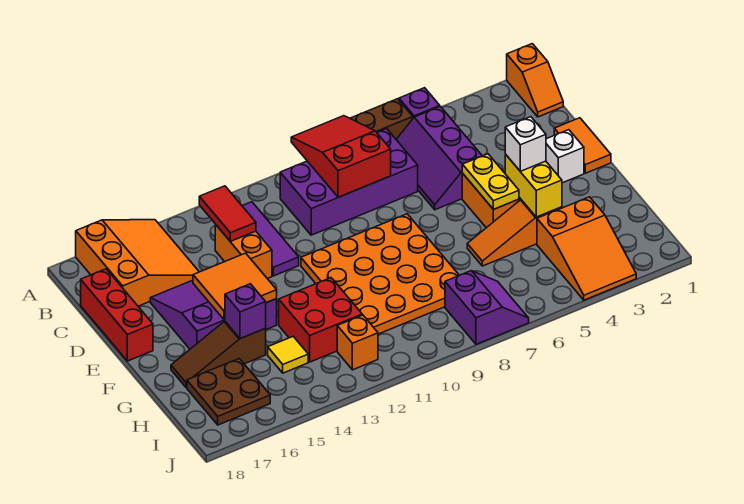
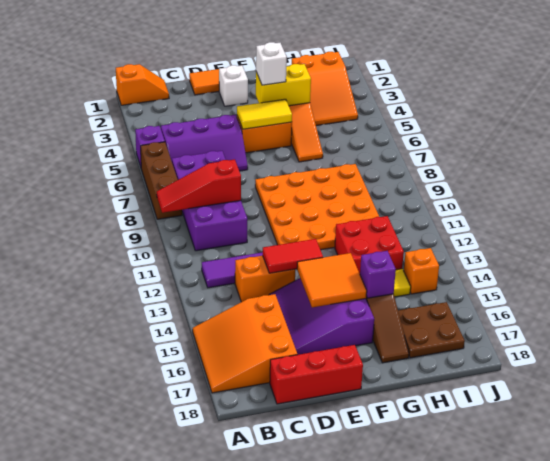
red slope A8:C9 level 2 top C -> red slope A9:C9 level 2 top C
orange slope A15:C17 level 1 top 17 -> orange slope A15:C17 level 1 top C
red tile B13:C13 level 2 -> red tile D13:E13 level 2
yellow plate E5:F5 level 2 -> yellow tile E5:F5 level 2
orange slope H3:J4 level 1 top H -> orange slope H2:I4 level 1 top 2
purple slope I7:J8 level 1 top 8 -> none
orange brick I12 level 1 -> orange brick I14 level 1

